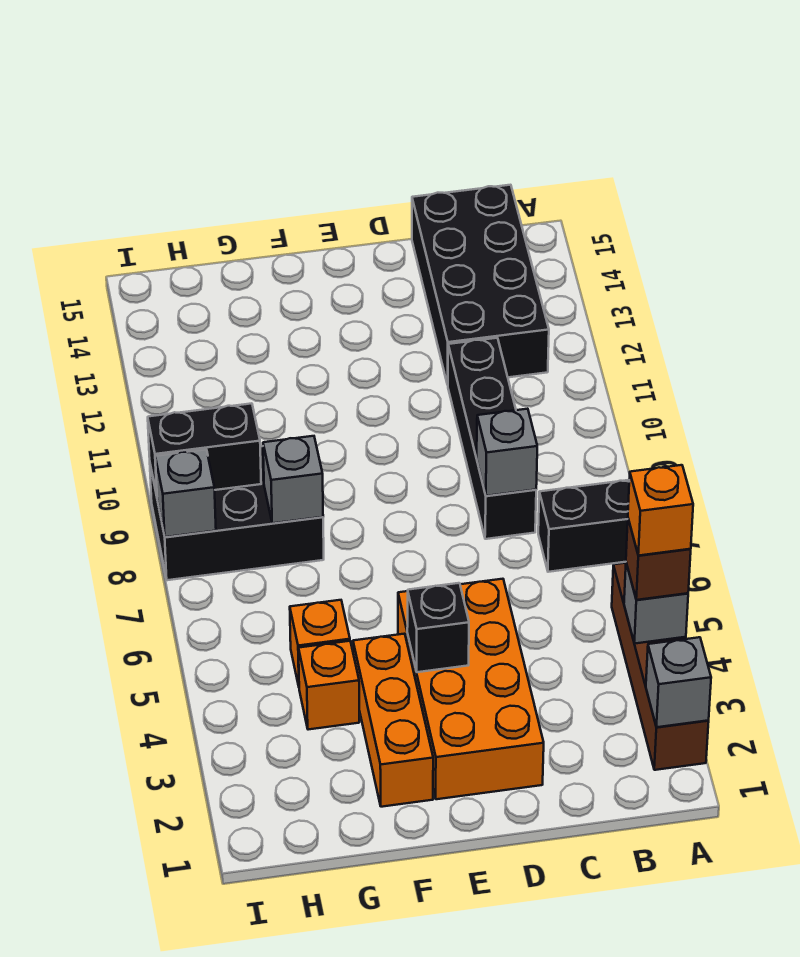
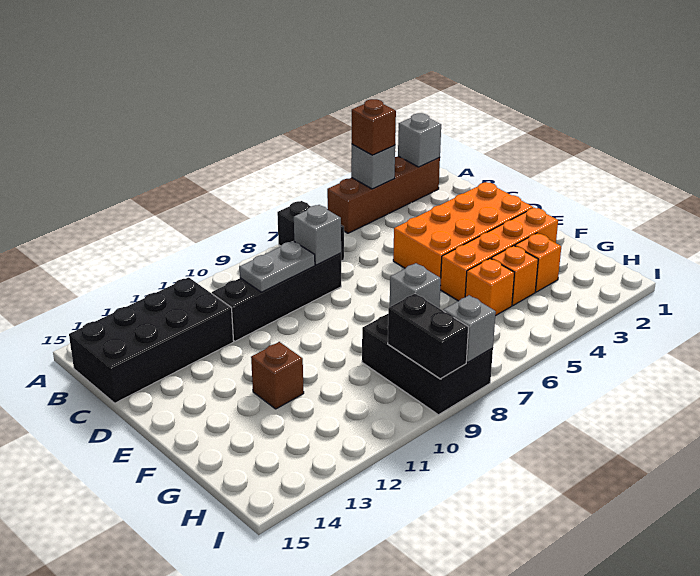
orange brick A4 level 4 -> orange brick G3 level 1
none -> grey plate C9:C10 level 2
black brick E4 level 2 -> none
orange brick F2:F4 level 1 -> orange brick F2:F5 level 1
none -> brown brick F12 level 1

